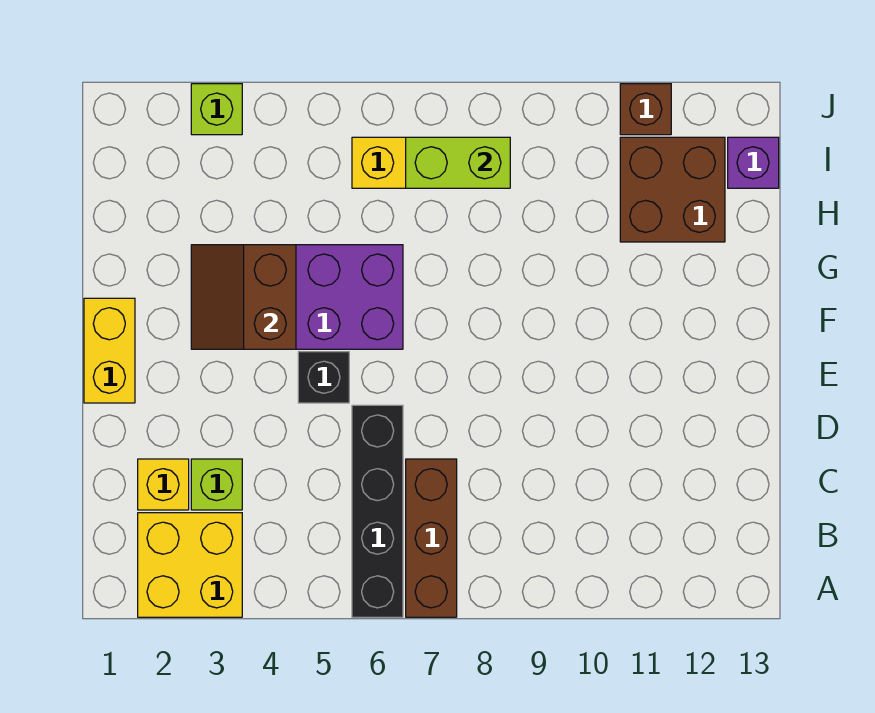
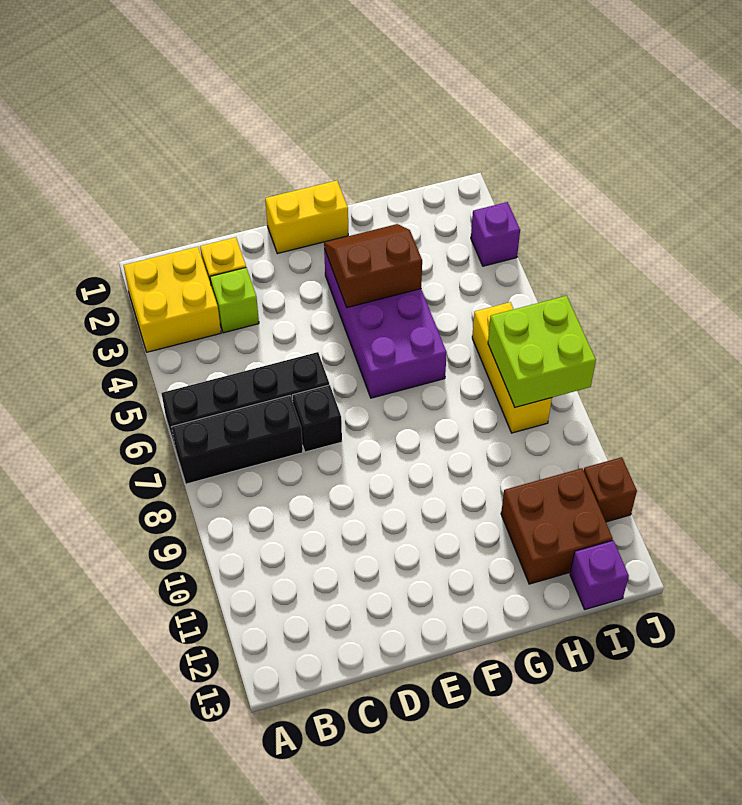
brown brick A7:C7 level 1 -> black brick A7:C7 level 1
black brick E5 level 1 -> black brick D7 level 1
lime brick I7:I8 level 2 -> lime brick I7:J8 level 2
lime brick J3 level 1 -> purple brick J3 level 1

